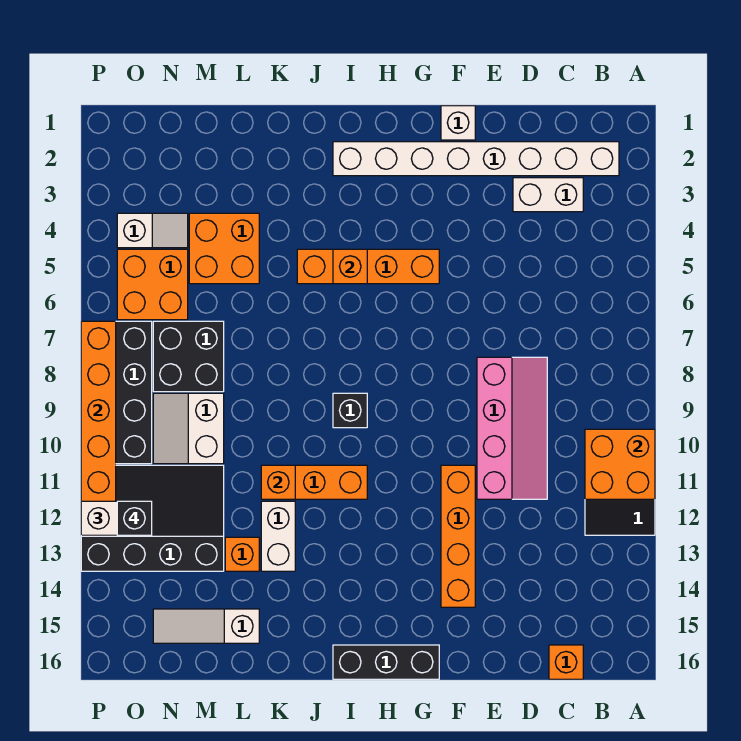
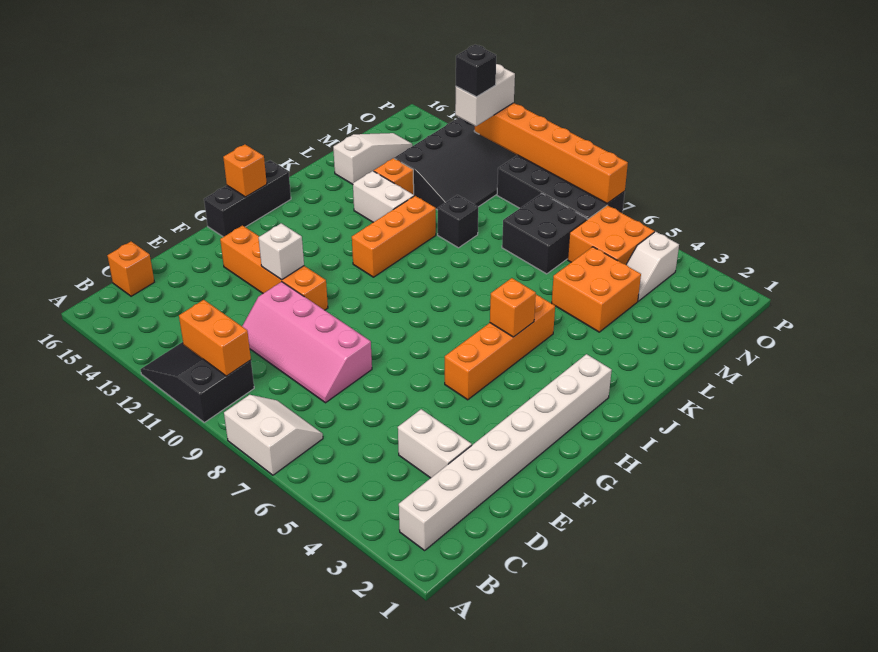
orange brick A10:B11 level 2 -> orange brick B10:B11 level 2
white brick C3:D3 level 1 -> white brick D3:D4 level 1
white brick F1 level 1 -> white brick F12 level 2
black brick I9 level 1 -> black brick L10 level 1
orange brick K11 level 2 -> orange brick H16 level 2
white slope M9:N10 level 1 top M -> white slope A7:B8 level 1 top A

